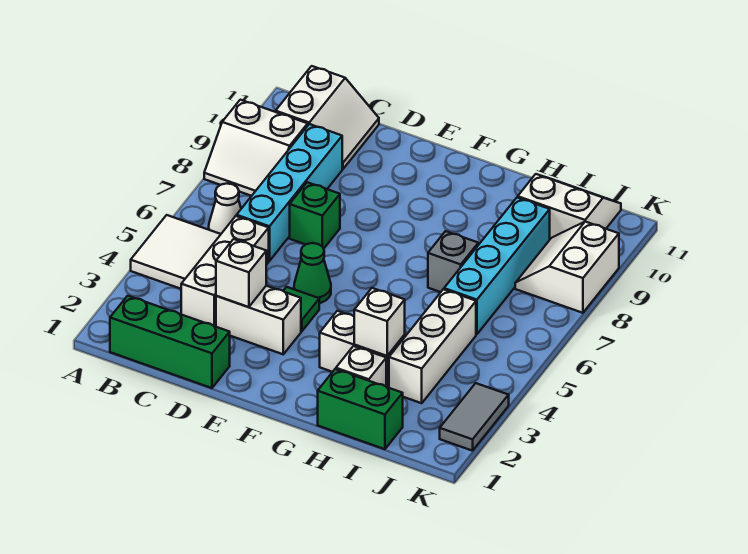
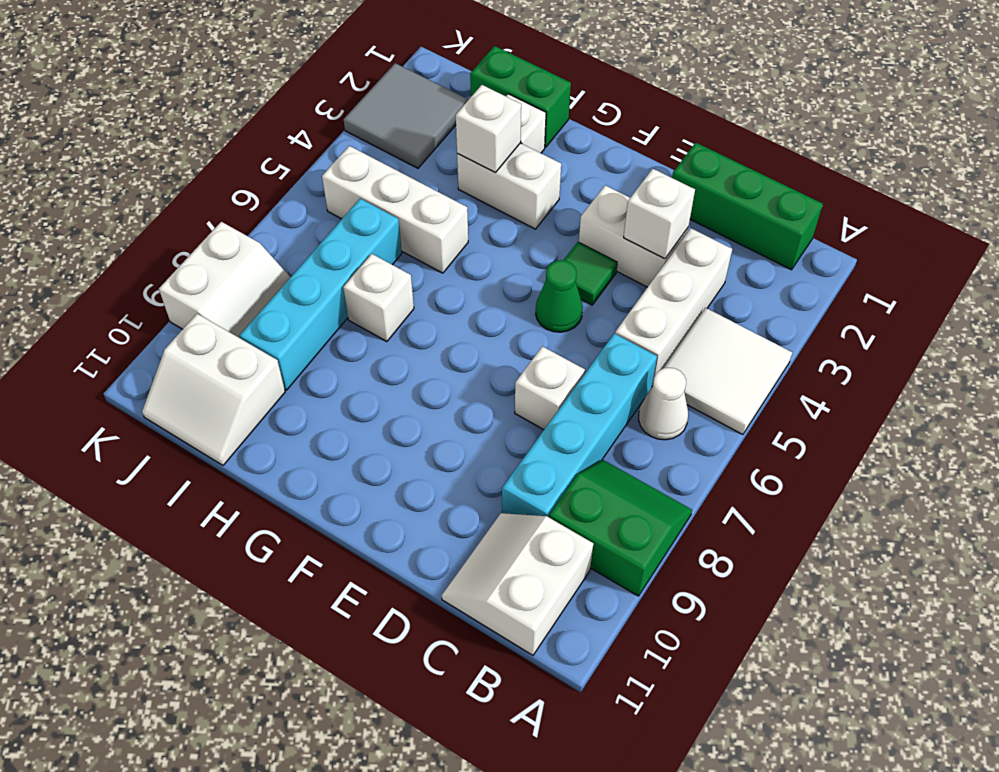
white slope A8:B9 level 1 top 9 -> green slope A8:B9 level 1 top 9
green brick D7 level 1 -> white brick D7 level 1
grey brick H7 level 1 -> white brick H7 level 1
white brick I3:I5 level 1 -> white brick H5:J5 level 1
grey tile K2:K3 level 1 -> grey tile J2:K3 level 1

